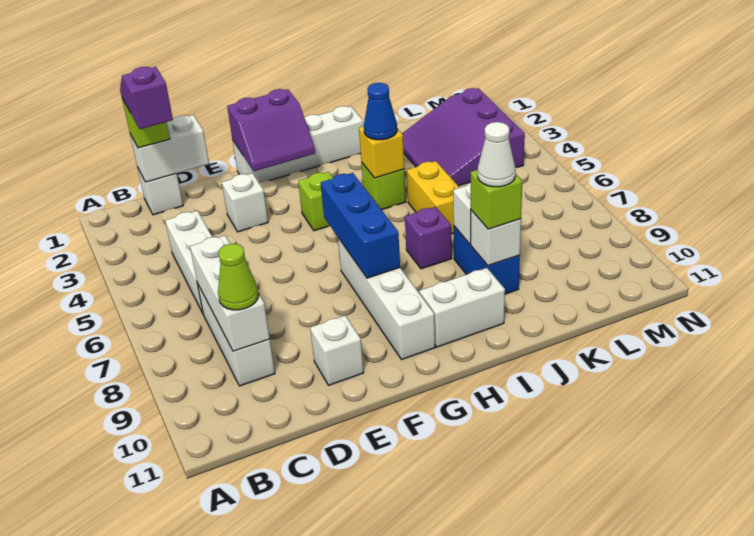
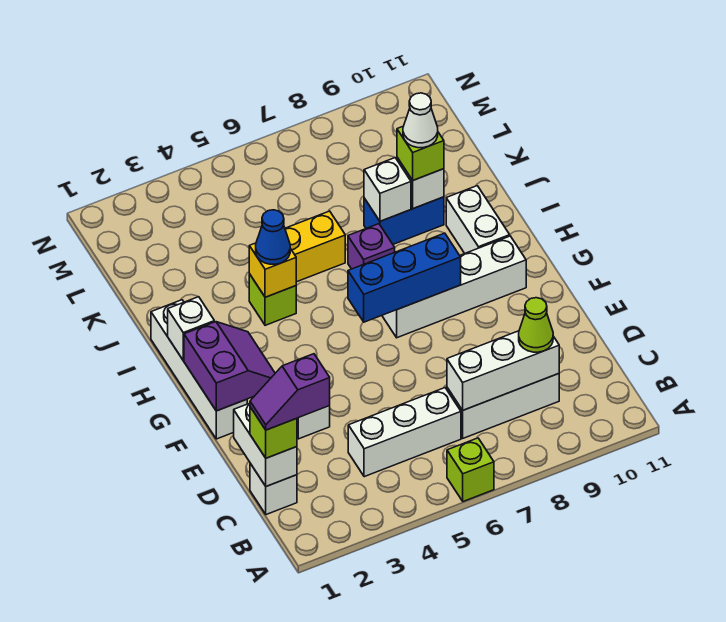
white brick E10 level 1 -> white brick H1 level 2
lime brick G4 level 1 -> lime brick A6 level 1
purple slope K2:M4 level 1 top M -> none

